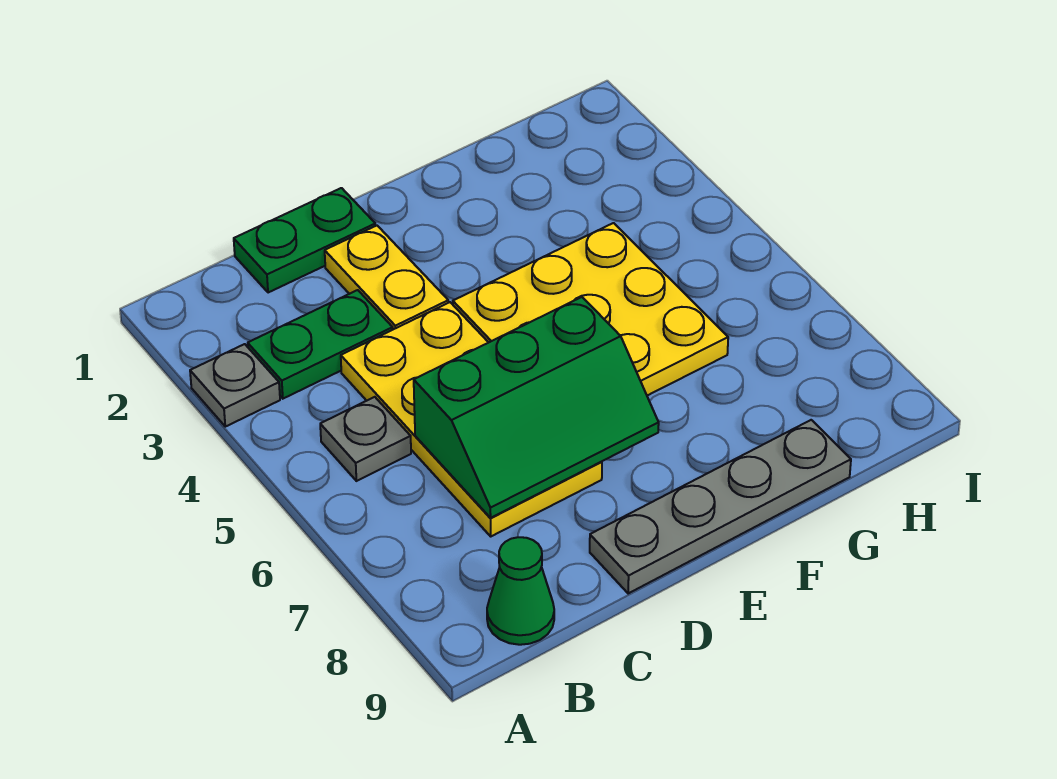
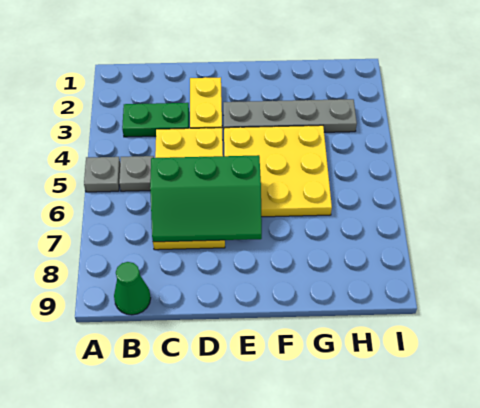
grey plate A3 level 1 -> grey plate A5 level 1
green plate C1:D1 level 1 -> none
grey plate D9:G9 level 1 -> grey plate E3:H3 level 1

